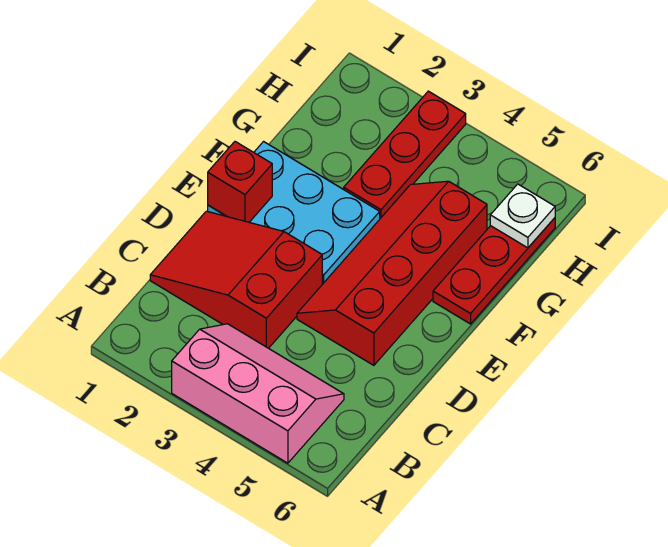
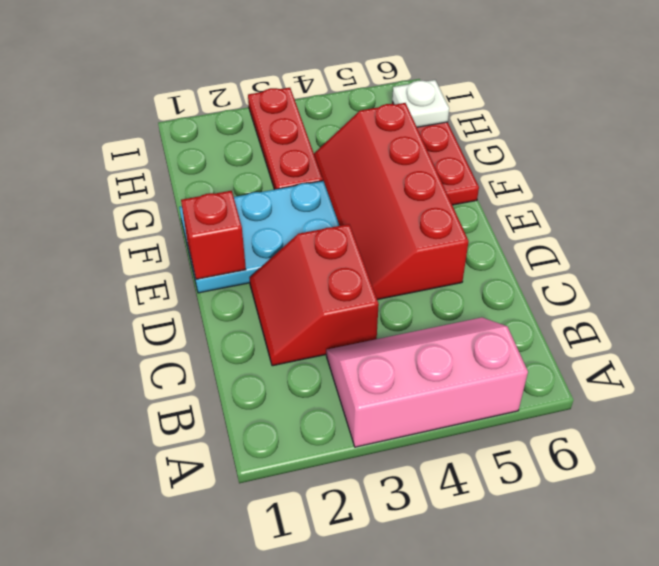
red slope C1:D3 level 1 top 3 -> red slope C2:D3 level 1 top 3

